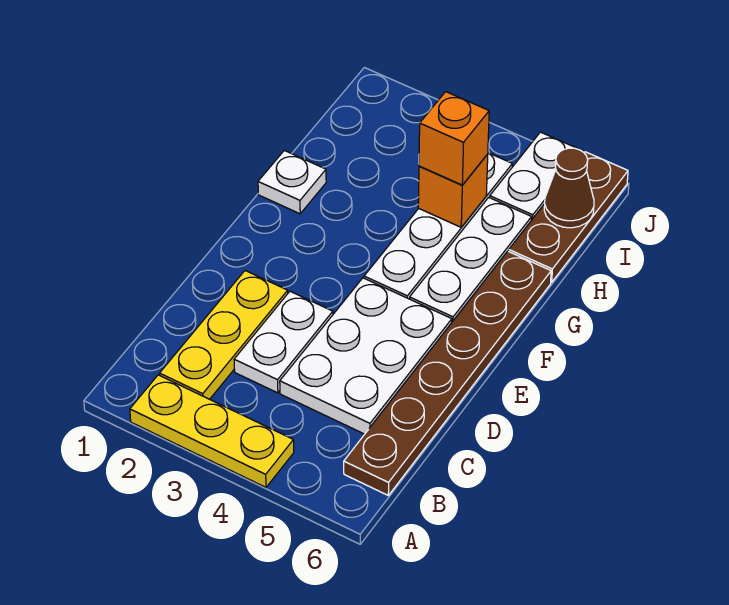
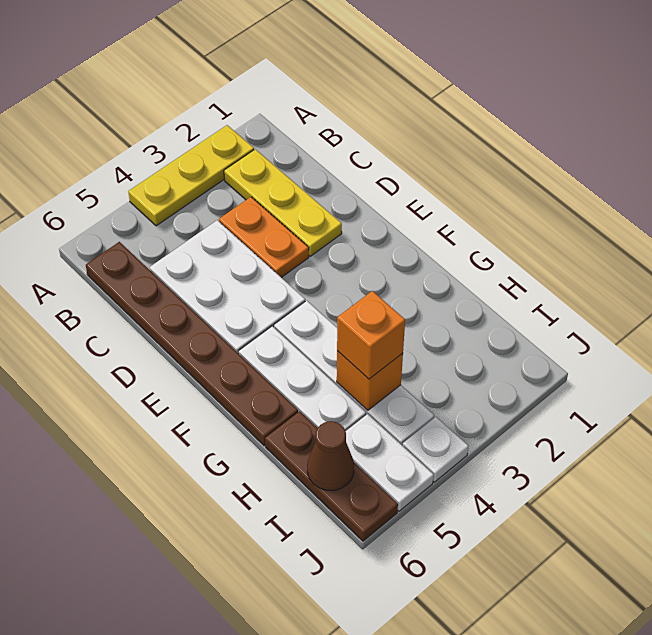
white plate C3:D3 level 1 -> orange plate C3:D3 level 1
white plate G1 level 1 -> white plate J4 level 1

